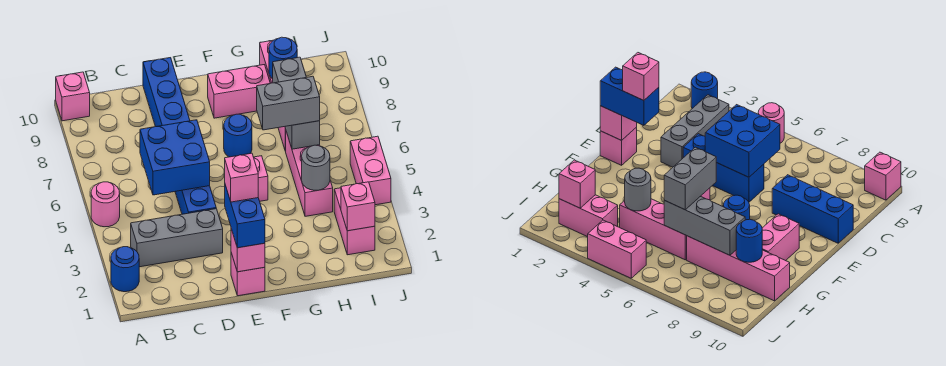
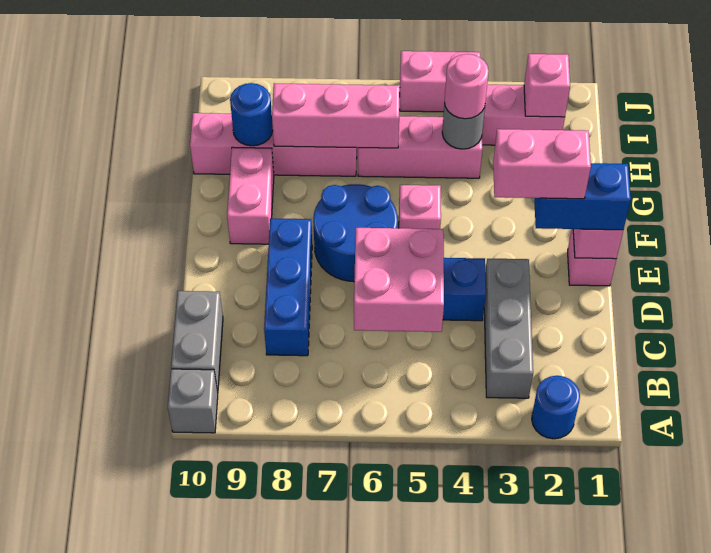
pink round brick A5 level 1 -> pink round brick H4 level 3
pink brick A10 level 1 -> grey brick A10 level 1
blue brick C5:D6 level 2 -> pink brick C5:D6 level 2
blue brick D8:D10 level 1 -> blue brick C8:E8 level 1
pink brick E2 level 4 -> pink brick E2:E3 level 4
blue round brick F7 level 1 -> blue round brick E6:F7 level 1
grey brick G6:H6 level 3 -> grey brick B10:C10 level 1
grey brick H6:H8 level 2 -> pink brick H6:H8 level 2

